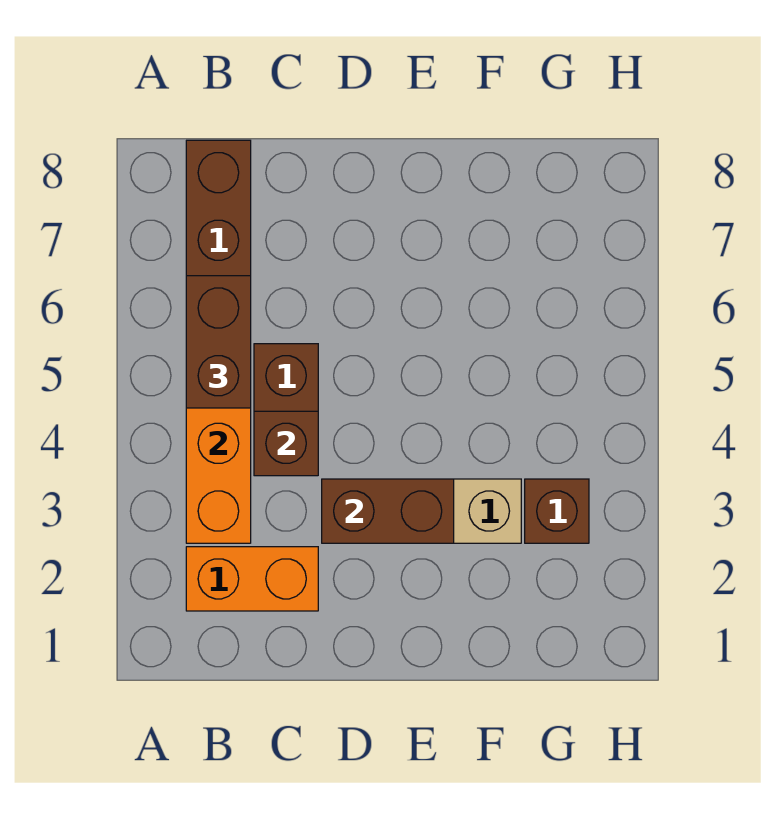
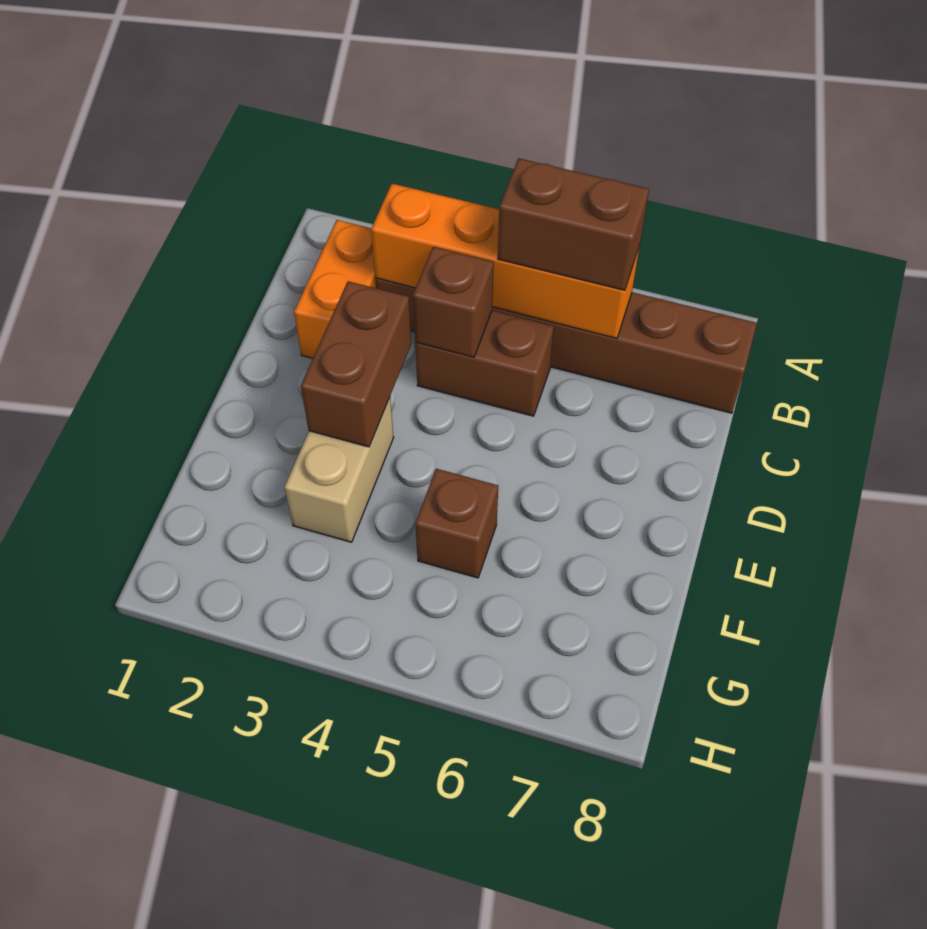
brown brick G3 level 1 -> brown brick F5 level 1

